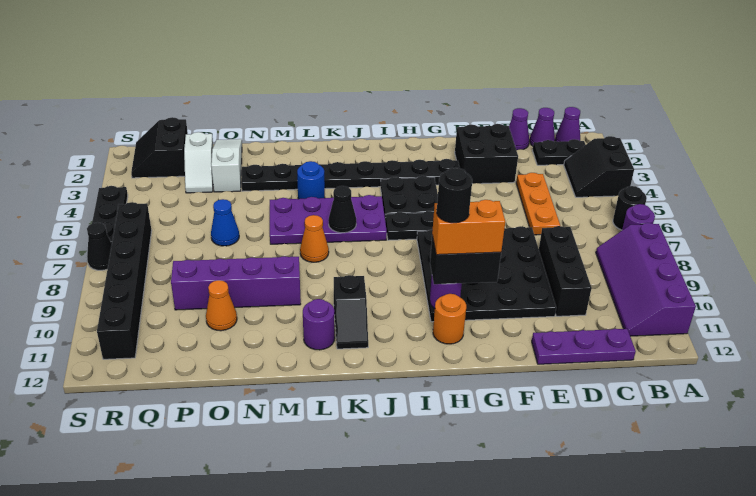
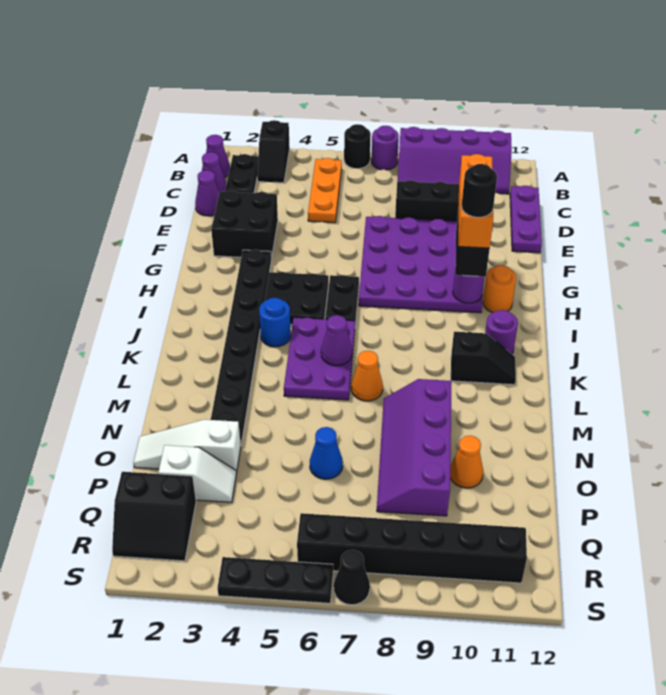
black slope A3:B4 level 1 top A -> black slope A3:B3 level 1 top A
orange plate D4:D6 level 1 -> orange plate B5:D5 level 1
black plate E7:H10 level 1 -> purple plate E7:H10 level 1
orange brick G10:H10 level 4 -> orange brick F10:H10 level 4
purple plate J5:M6 level 1 -> purple plate J5:L6 level 1
black cone K6 level 2 -> purple cone K6 level 2
blue round brick L4 level 1 -> blue round brick J4 level 1
purple round brick L11 level 1 -> purple round brick J11 level 1

